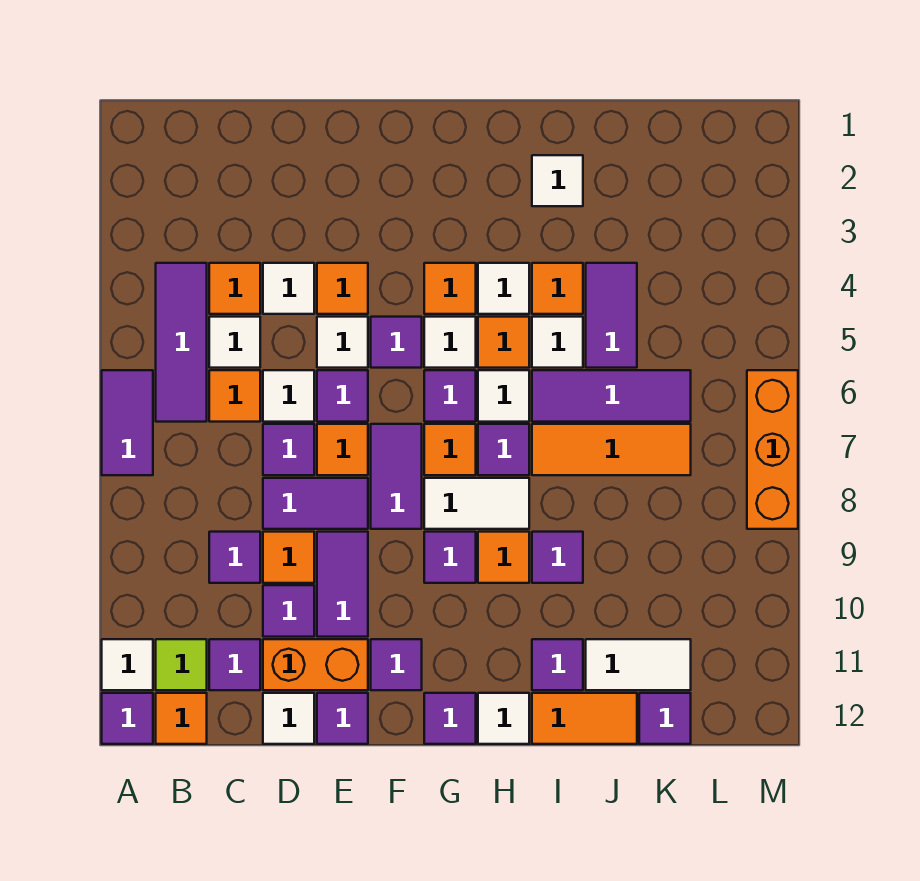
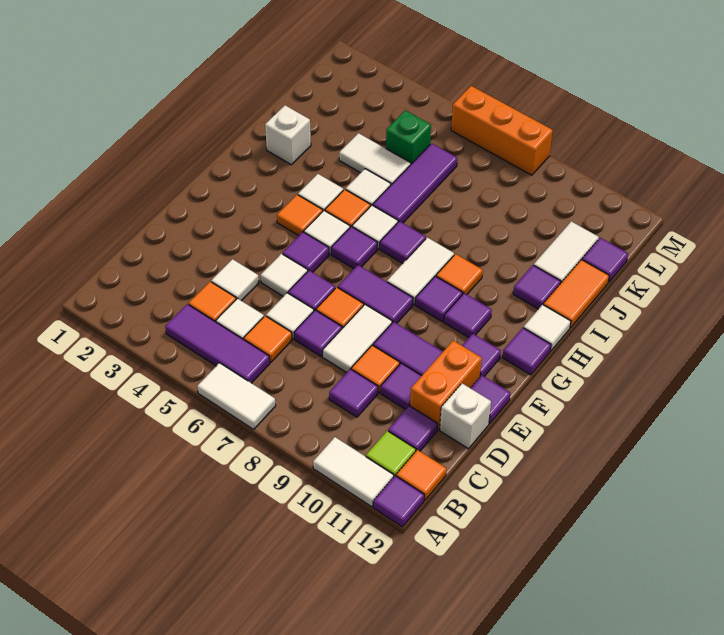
purple tile A6:A7 level 1 -> white tile A6:A7 level 1
white tile A11 level 1 -> white tile A10:A11 level 1
purple tile D8:E8 level 1 -> white tile D8:E8 level 1
white tile D12 level 1 -> white brick D12 level 1
orange tile E4 level 1 -> none
orange tile G7 level 1 -> none
white tile I2 level 1 -> white brick I2 level 1
orange tile I4 level 1 -> none
orange tile I7:K7 level 1 -> none
purple tile I9 level 1 -> purple tile G10 level 1
purple tile J4:J5 level 1 -> white tile J4:J5 level 1
none -> green brick K5 level 1

